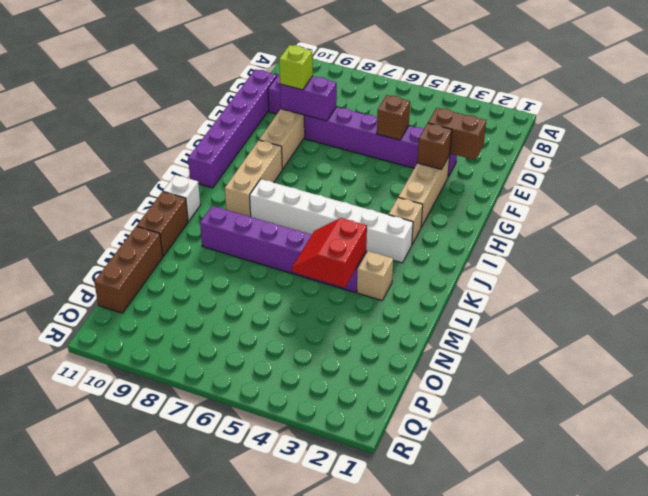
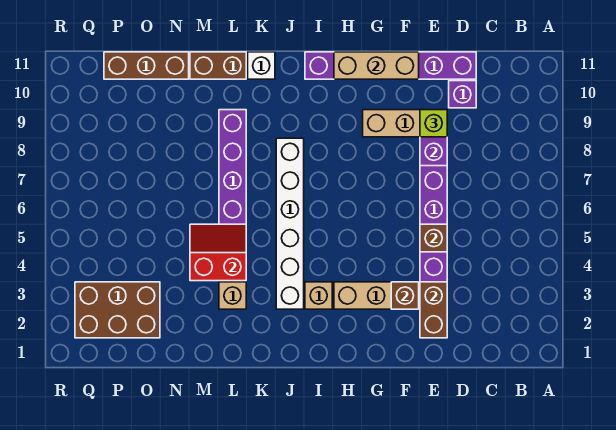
tan brick H9:J9 level 1 -> tan brick F11:H11 level 2
none -> brown brick O2:Q3 level 1

